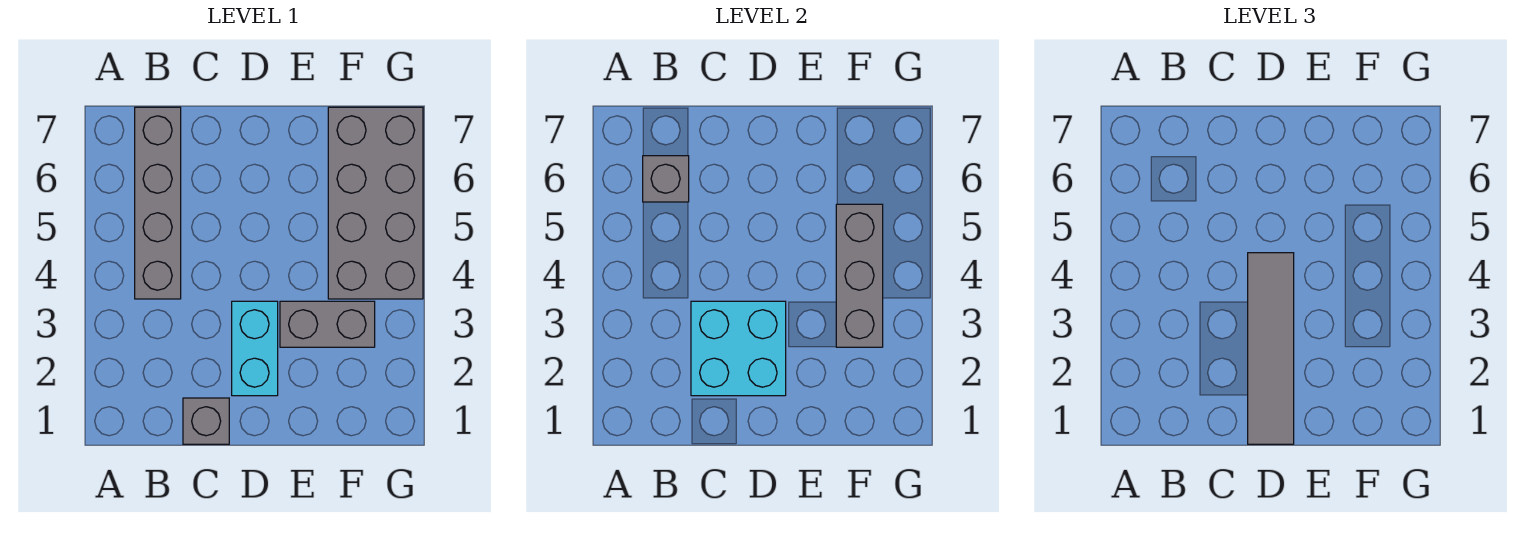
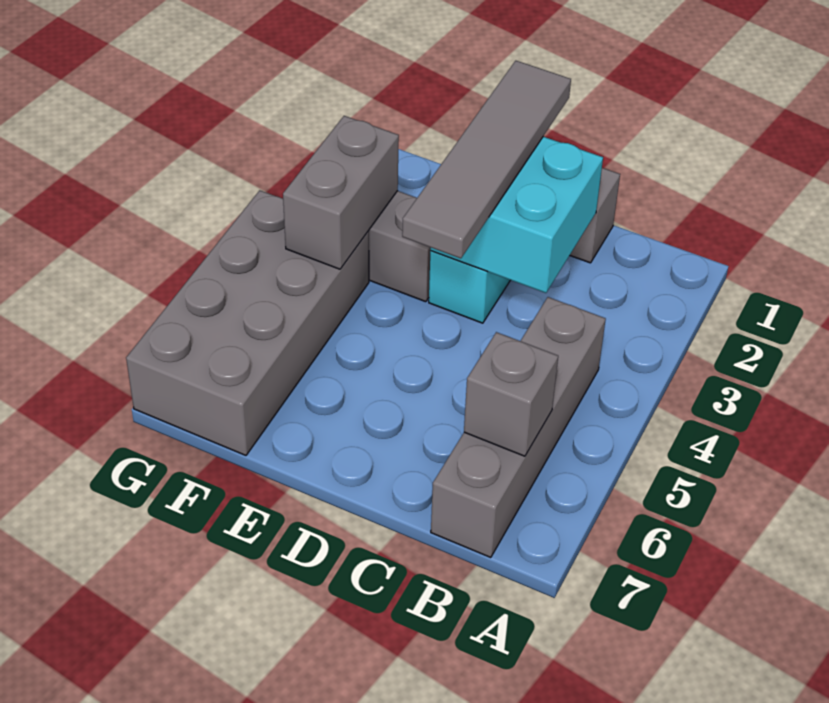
grey brick F3:F5 level 2 -> grey brick F3:F4 level 2

